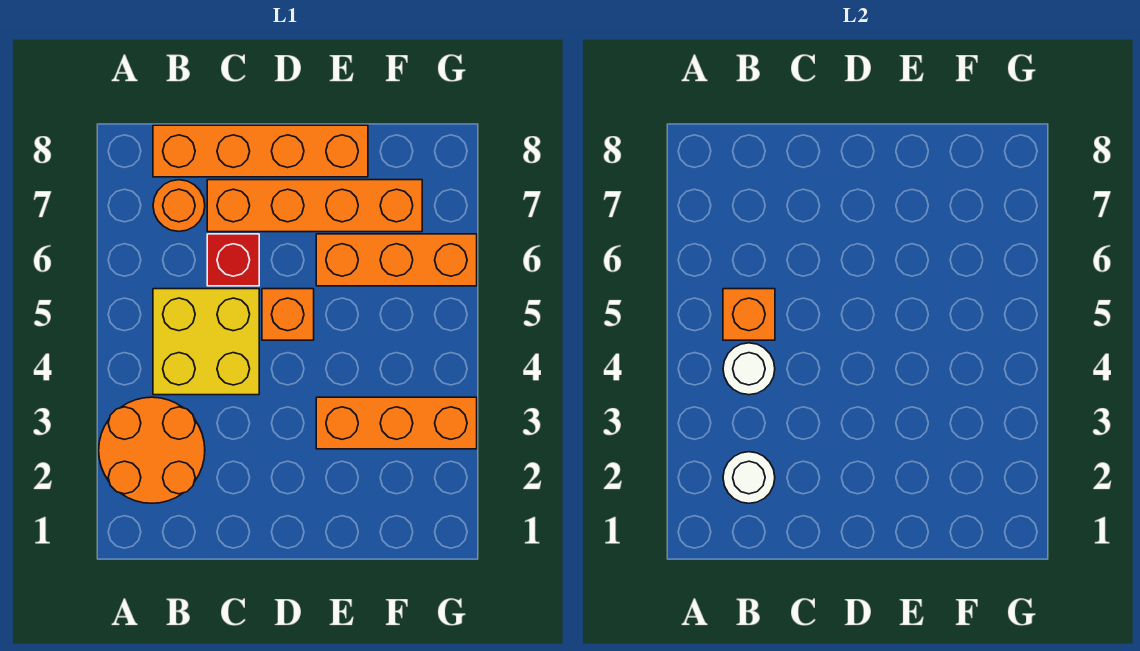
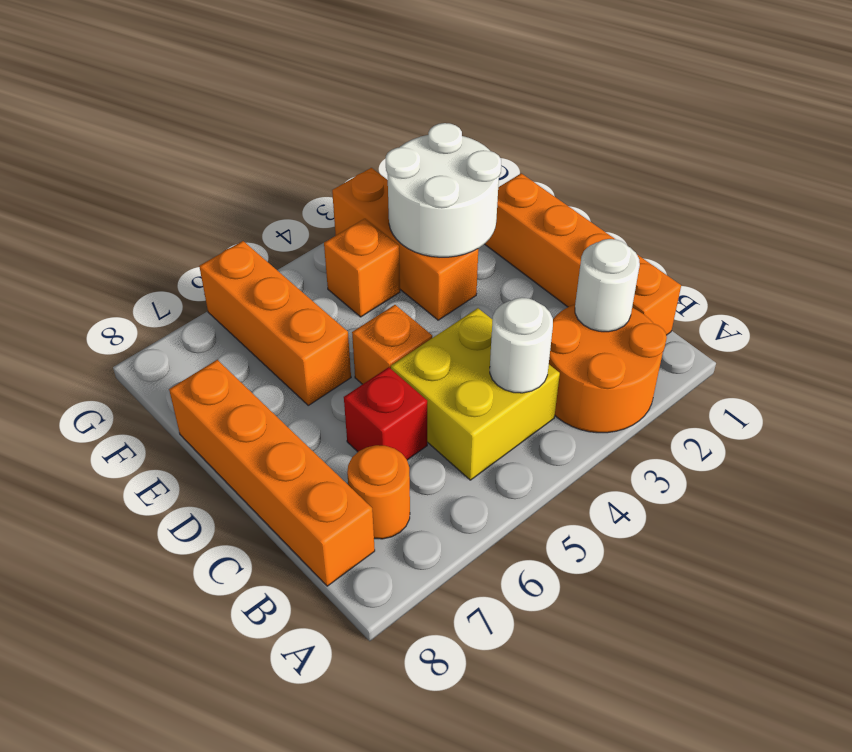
orange brick B5 level 2 -> orange brick F4 level 1
orange brick C7:F7 level 1 -> orange brick B1:E1 level 1
none -> white round brick E2:F3 level 2

